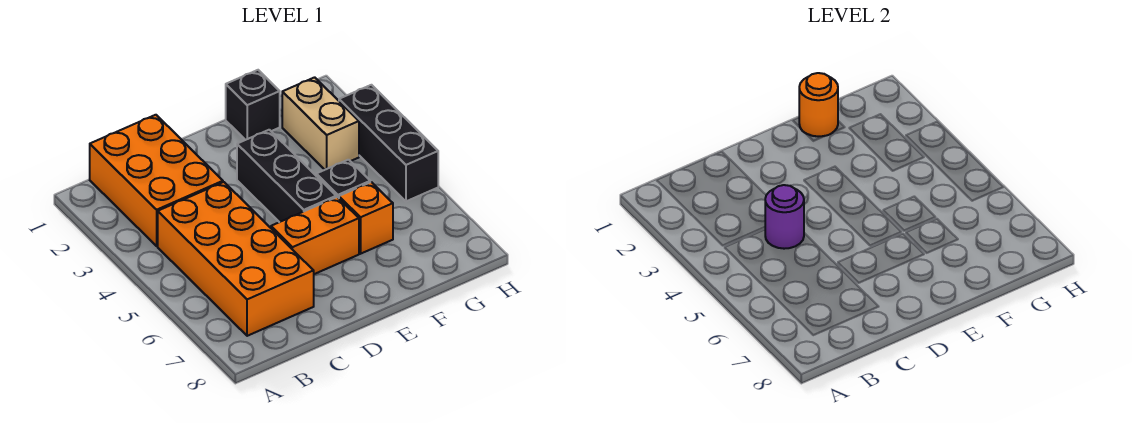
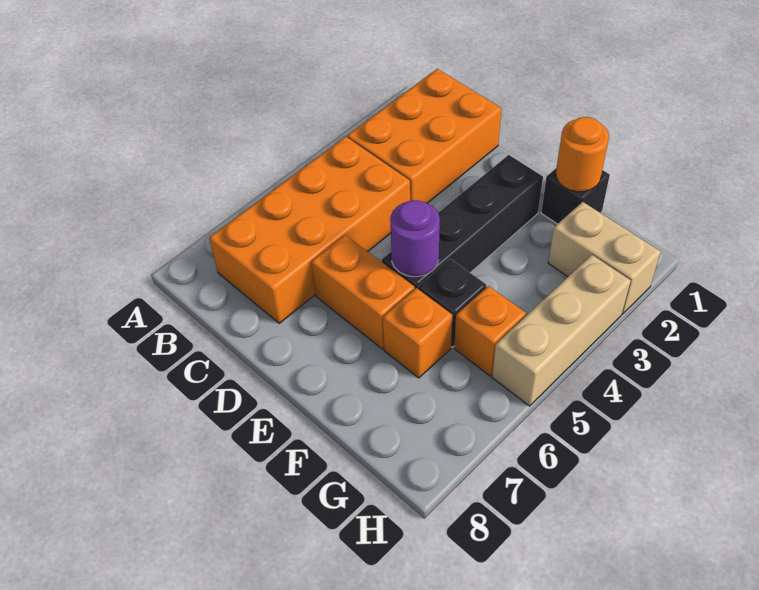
purple round brick C4 level 2 -> purple round brick E5 level 2
black brick E3:E5 level 1 -> black brick E2:E5 level 1
tan brick G2:G3 level 1 -> tan brick G2:H2 level 1
none -> orange brick G5 level 1
black brick H3:H5 level 1 -> tan brick H3:H5 level 1

